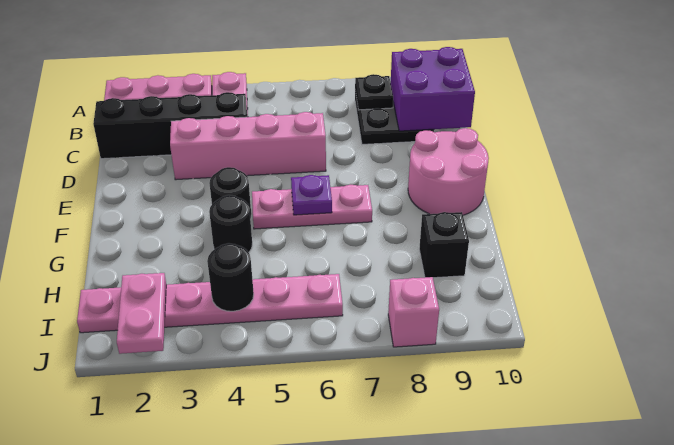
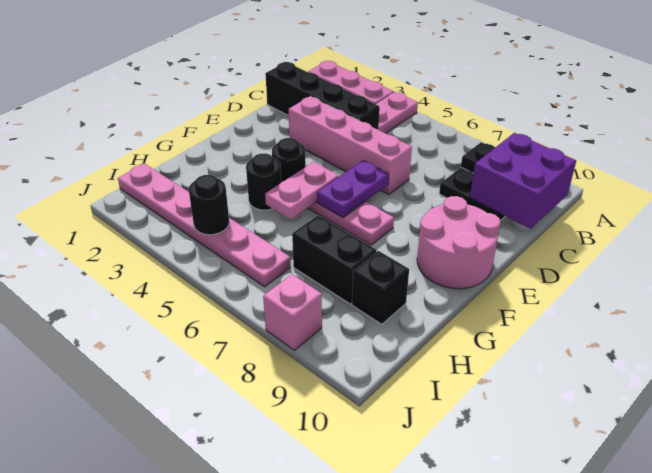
purple plate F6 level 2 -> purple plate E6:F6 level 2
none -> black brick H7:H8 level 1
pink plate I2:J2 level 2 -> pink plate F5:G5 level 2

